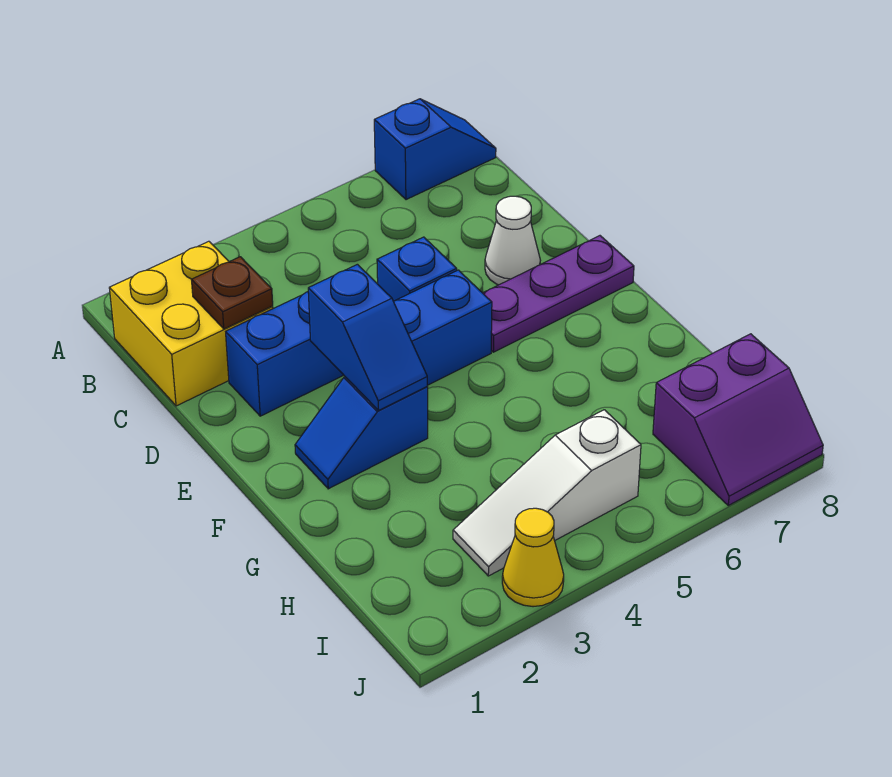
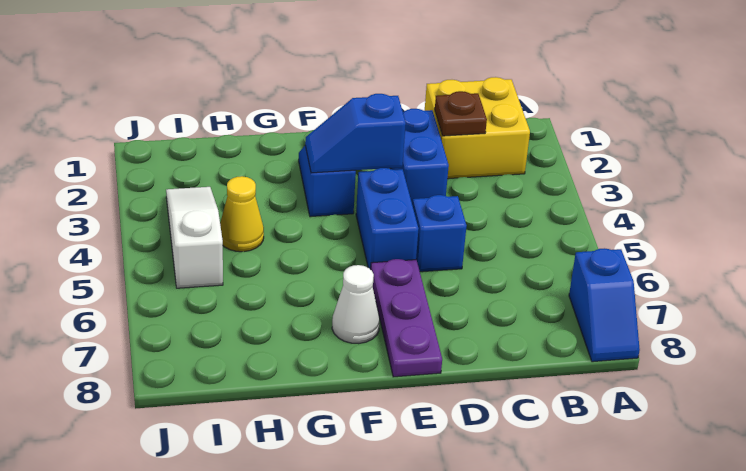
white cone D7 level 1 -> white cone F7 level 1
purple slope I7:J8 level 1 top I -> none
yellow cone J3 level 1 -> yellow cone H4 level 1

